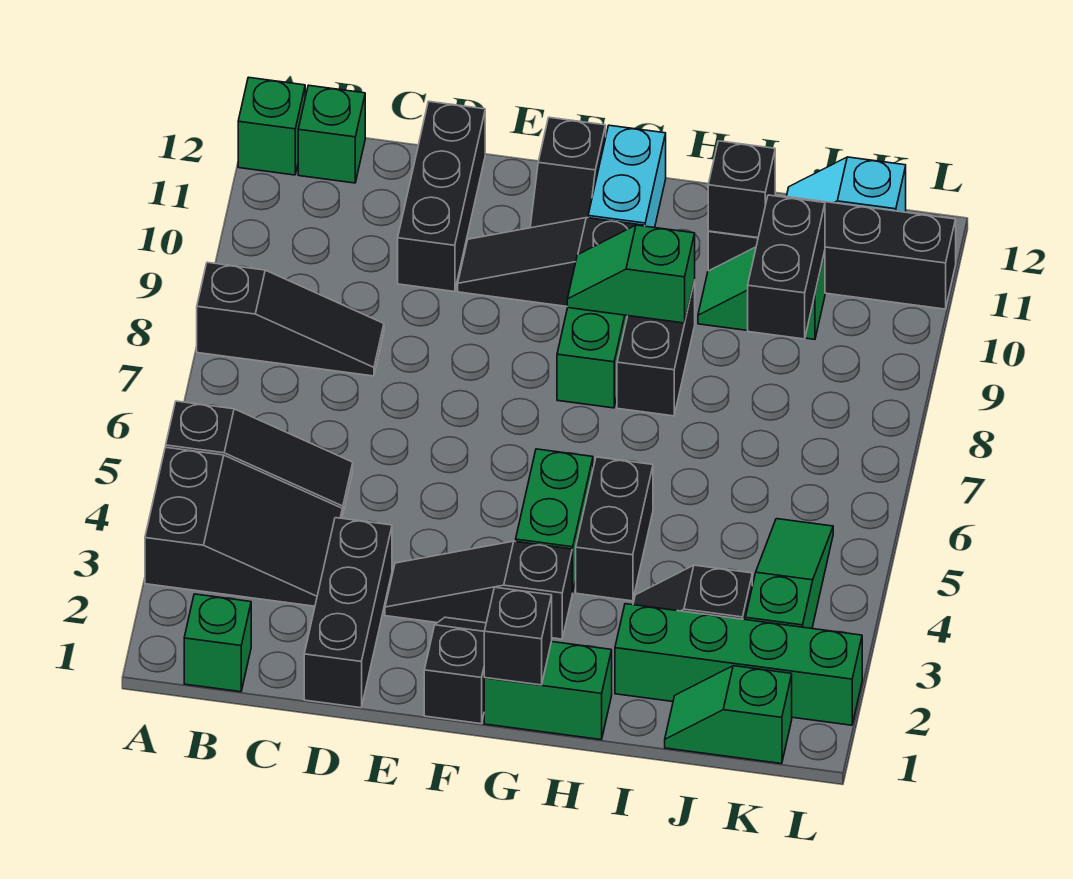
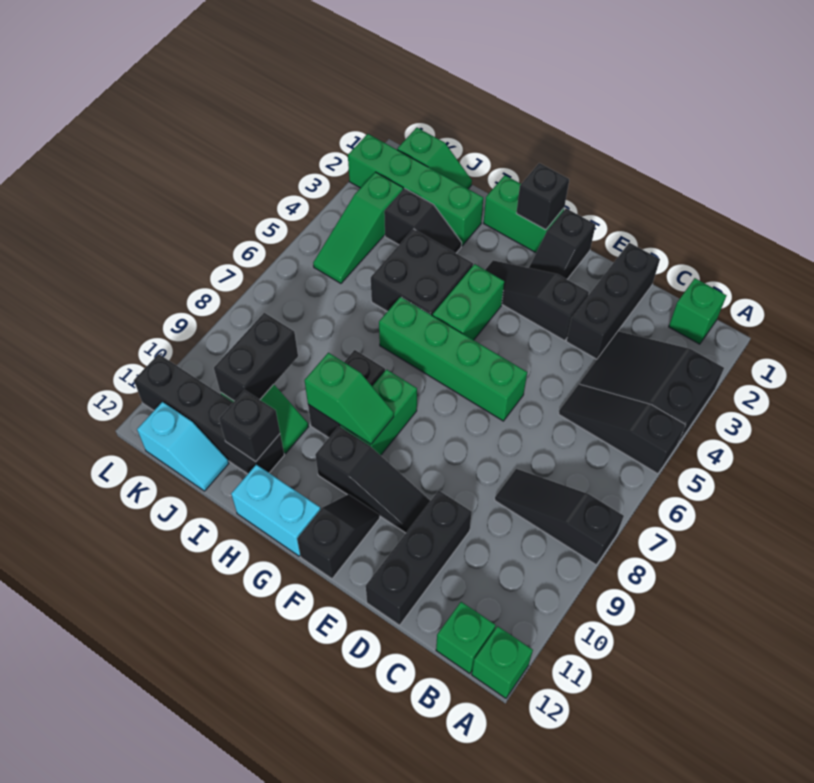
black slope E3:G3 level 1 top G -> black slope E3:G3 level 1 top E
none -> green brick E6:H6 level 1
cyan brick G11:G12 level 1 -> cyan brick G12:H12 level 1
black brick H4:H5 level 1 -> black brick H4:I5 level 1

